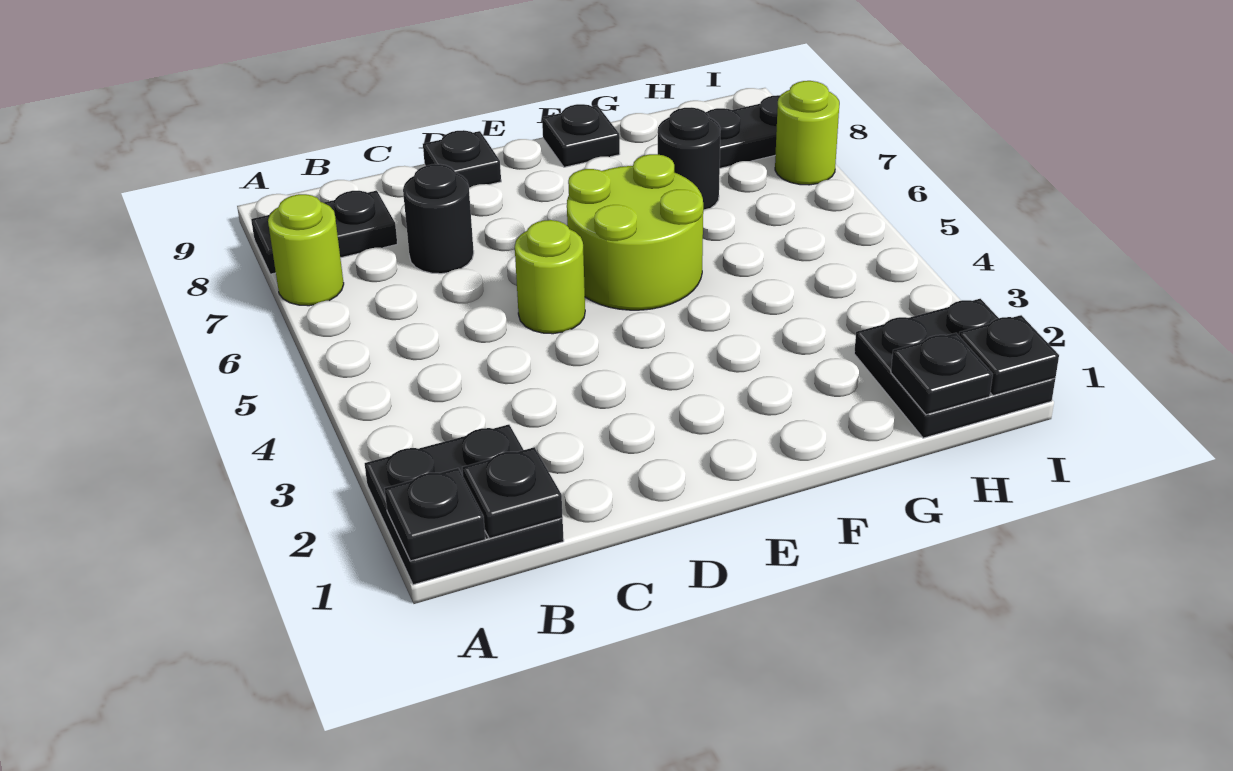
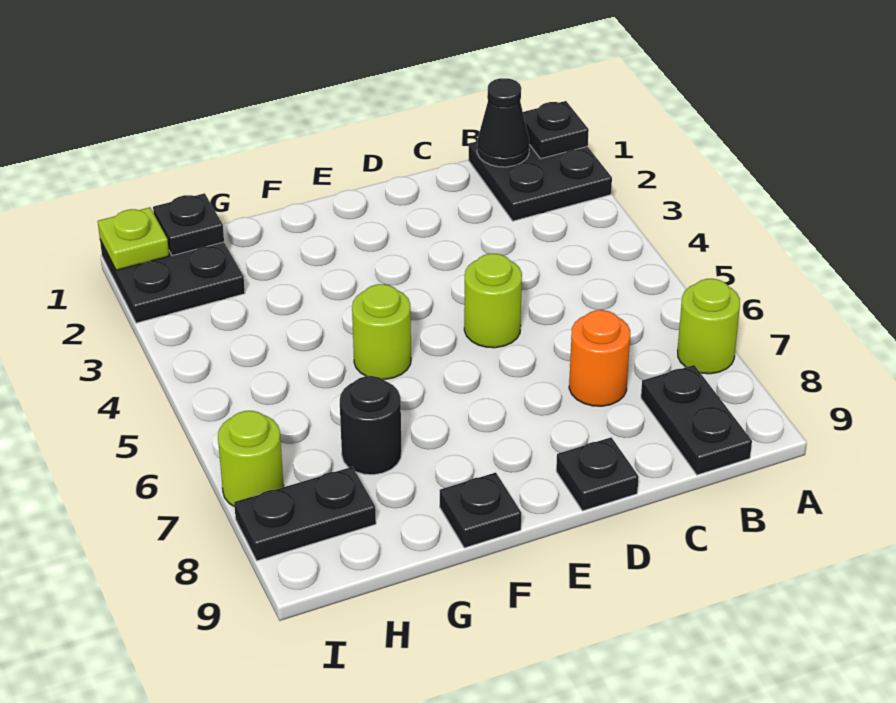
black plate A8:B8 level 1 -> black plate B8:B9 level 1
black plate B1 level 2 -> black cone B1 level 2
black round brick C7 level 1 -> orange round brick C7 level 1
lime round brick E5:F6 level 1 -> lime round brick F5 level 1
black plate I1 level 2 -> lime plate I1 level 2

